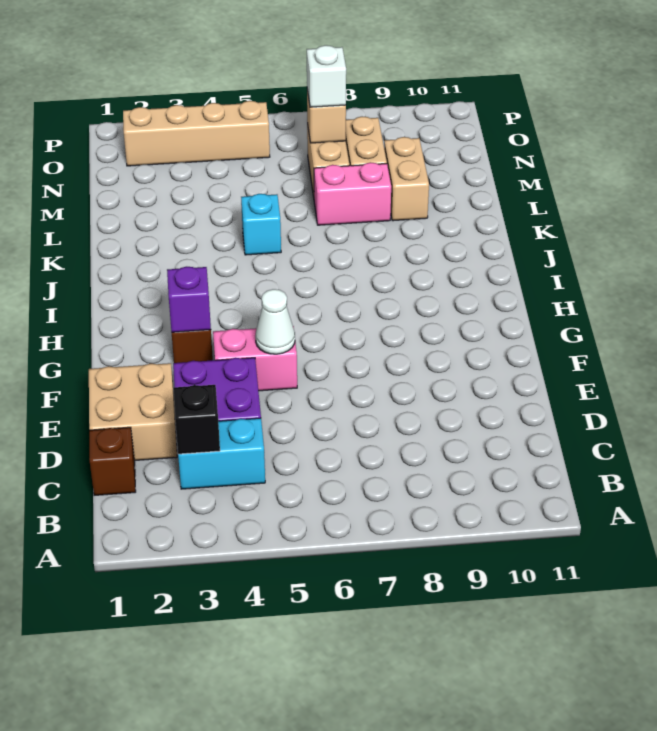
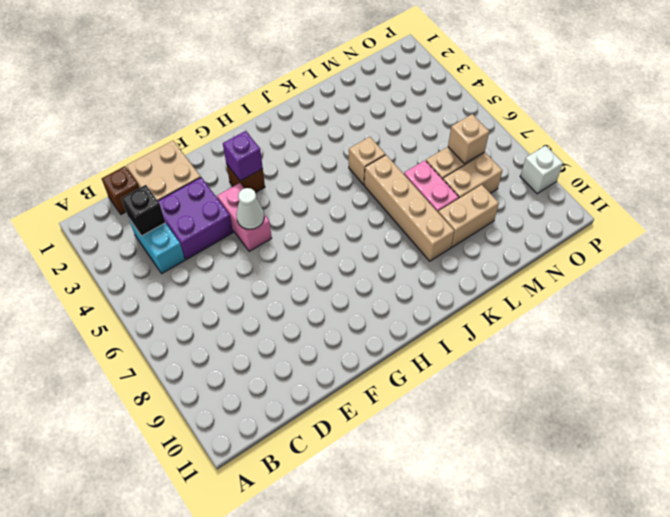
cyan brick K5 level 1 -> tan brick K5 level 1
white brick N7 level 3 -> white brick P9 level 1
tan brick O2:O5 level 1 -> tan brick K6:K9 level 1

